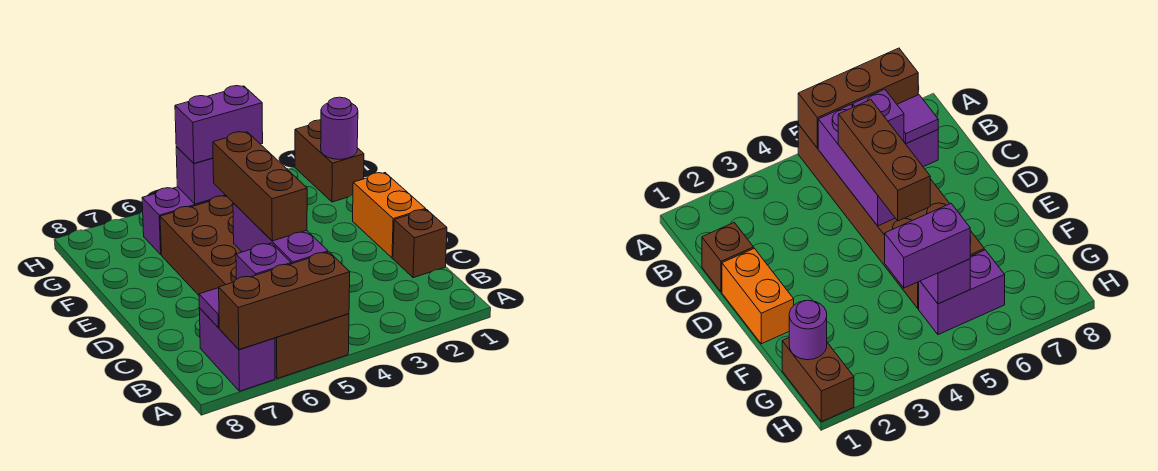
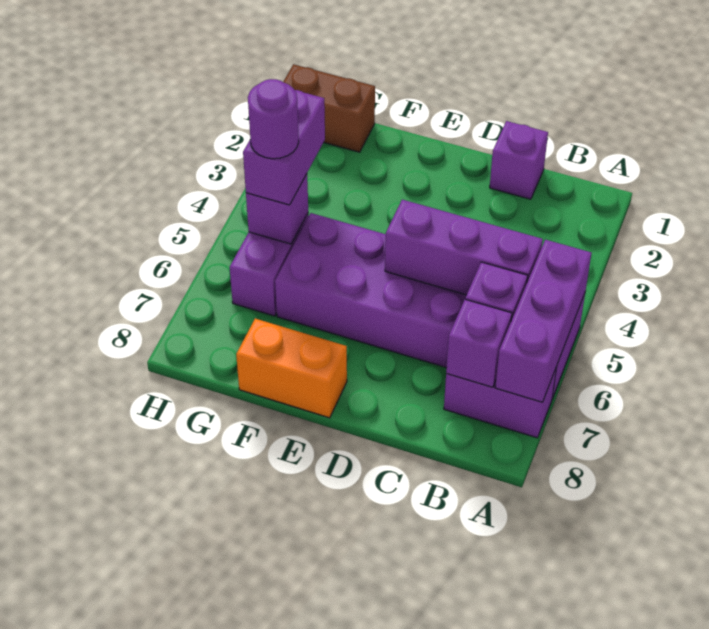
brown brick A5:F6 level 1 -> purple brick A5:F6 level 1
brown brick A5:A7 level 2 -> purple brick A5:A7 level 2
purple tile B7 level 2 -> purple brick B7 level 2
brown brick C1 level 1 -> purple brick C1 level 1
brown brick C5:E5 level 3 -> none
orange brick D1:E1 level 1 -> orange brick E8:F8 level 1
purple round brick G1 level 2 -> purple round brick G5 level 4

